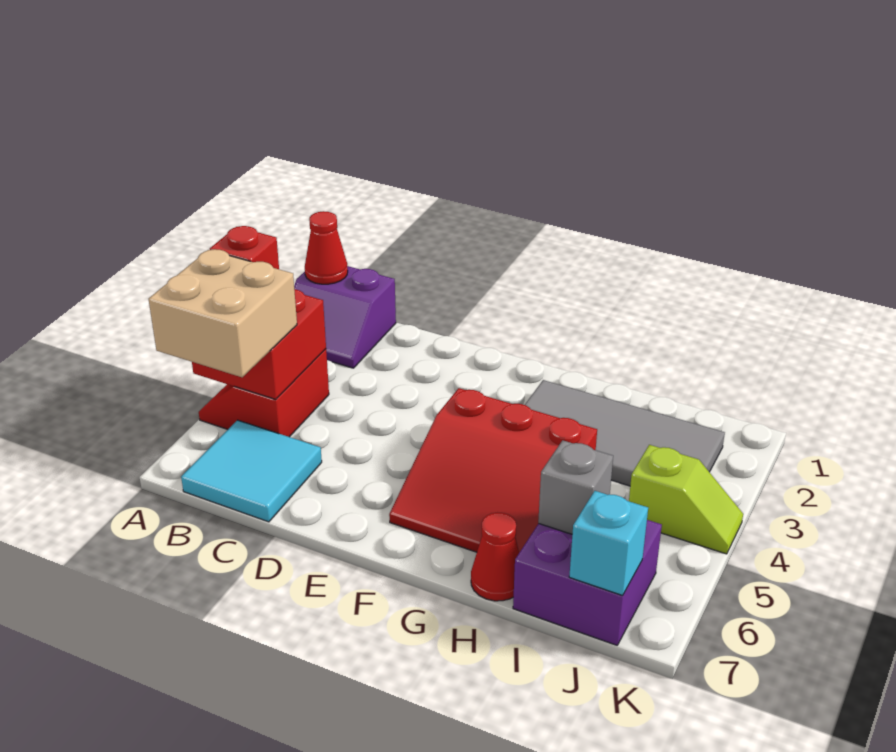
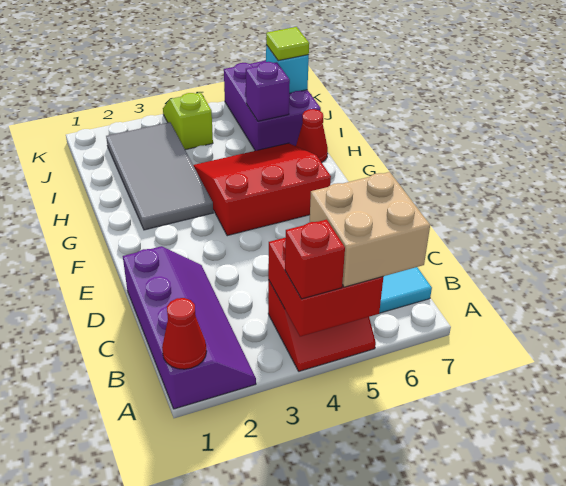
purple slope A1:B2 level 1 top 1 -> purple slope A1:D2 level 1 top 1
red slope F4:H6 level 1 top 4 -> red slope F4:H6 level 1 top F
purple brick I6:J7 level 1 -> purple brick I6:K7 level 1
grey brick I6 level 2 -> purple brick I6 level 2
none -> lime tile J7 level 3

